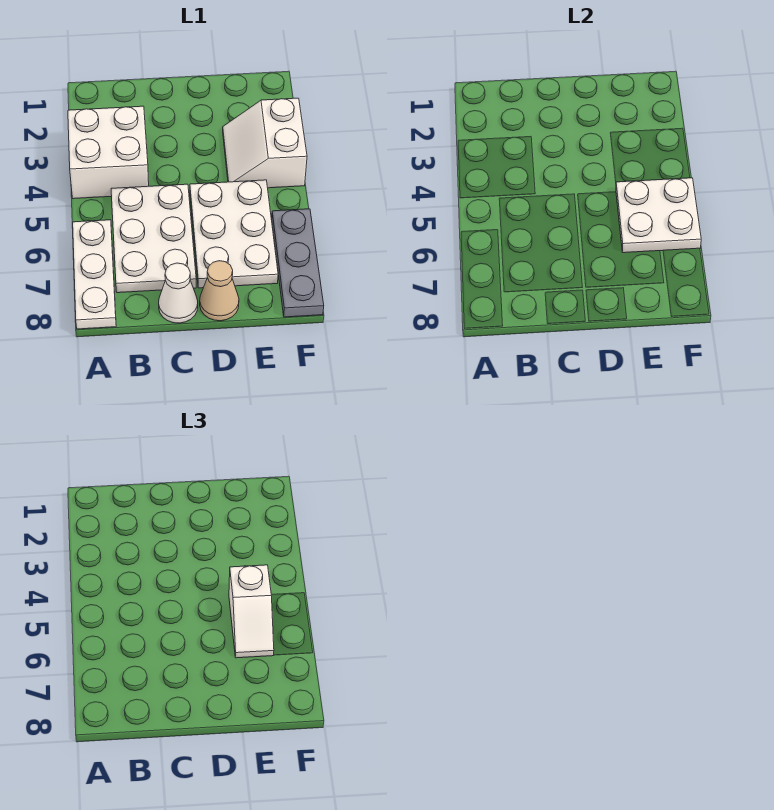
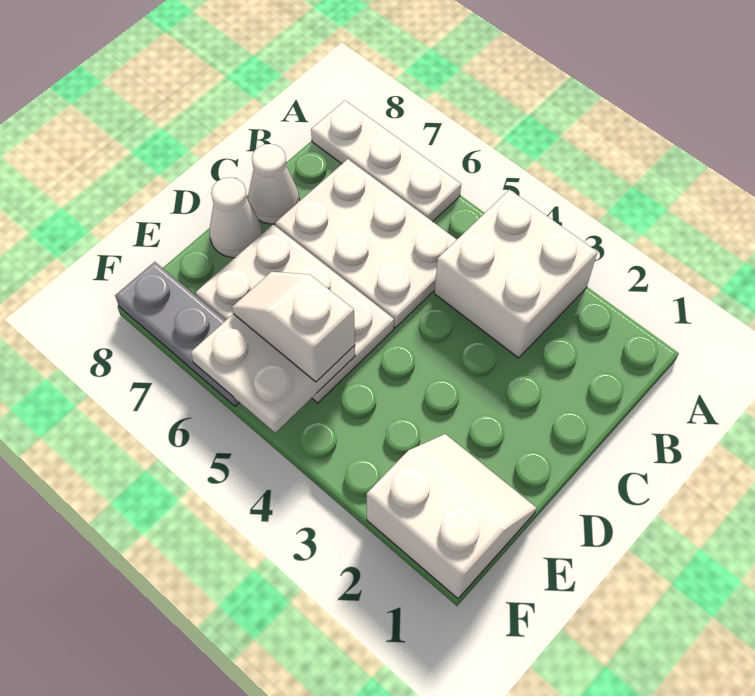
tan cone D8 level 1 -> white cone D8 level 1
white slope E3:F4 level 1 top F -> white slope E1:F2 level 1 top F

